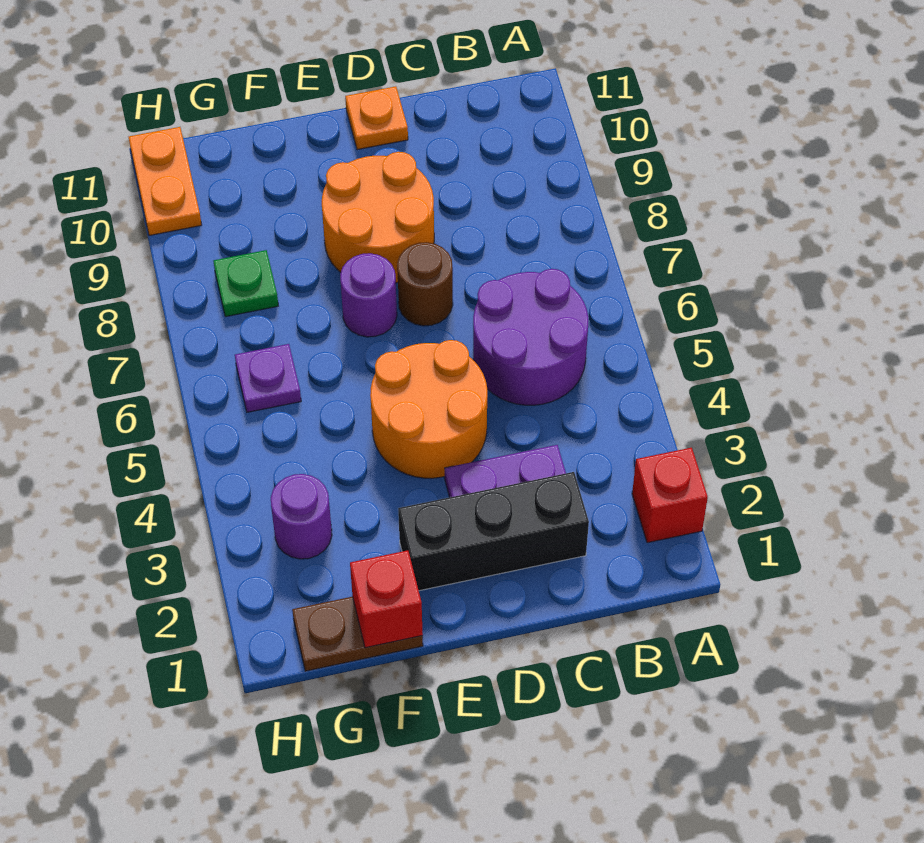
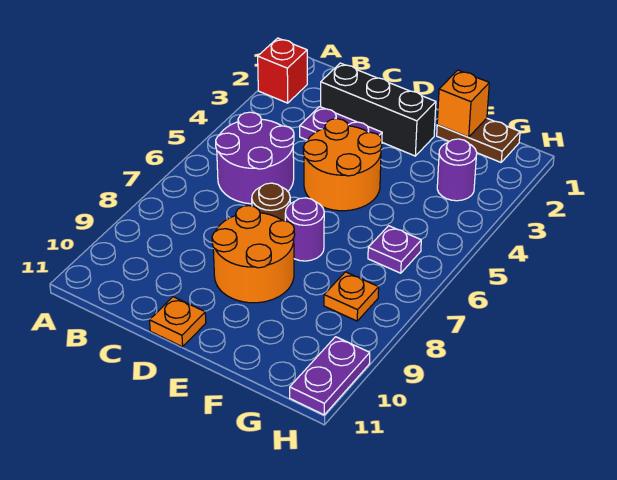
red brick F1 level 2 -> orange brick F1 level 2
green plate G8 level 1 -> orange plate G8 level 1
orange plate H10:H11 level 1 -> purple plate H10:H11 level 1

